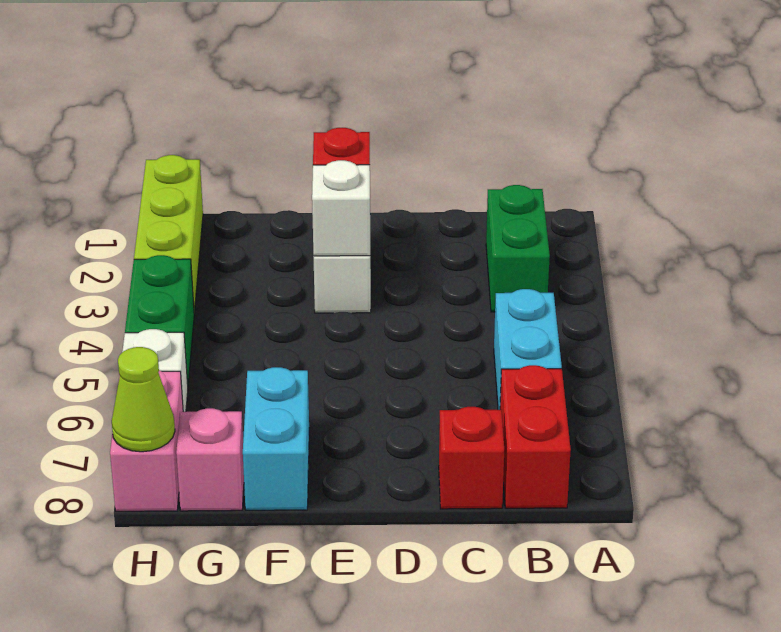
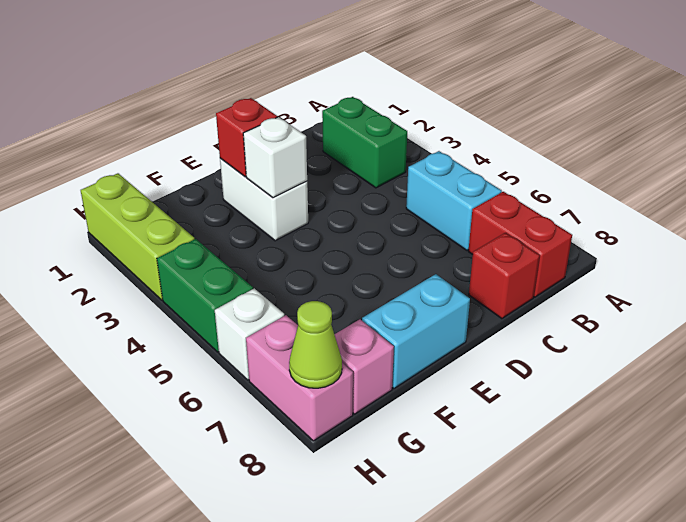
cyan brick F7:F8 level 1 -> cyan brick E8:F8 level 1

